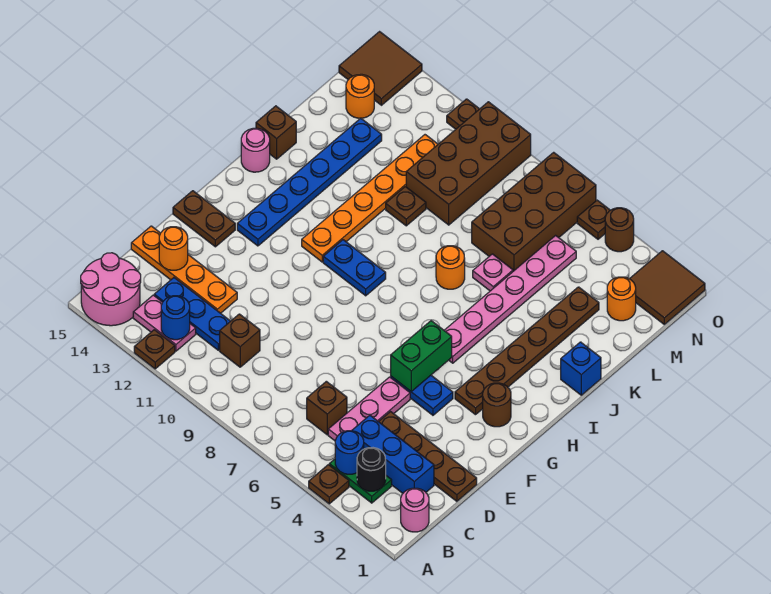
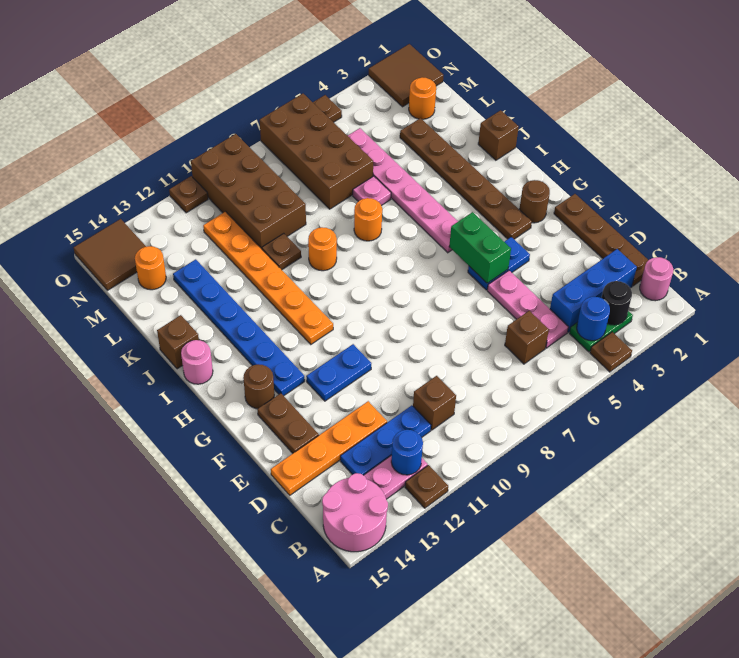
brown plate D1:D4 level 1 -> brown plate C1:F1 level 1
orange round brick D14 level 2 -> orange round brick J9 level 1
brown plate F14:F15 level 1 -> brown plate E14:F14 level 1
blue plate H9:H10 level 1 -> blue plate F11:F12 level 1
blue brick J1 level 1 -> brown brick J1 level 1
brown round brick O4 level 1 -> brown round brick G14 level 1

